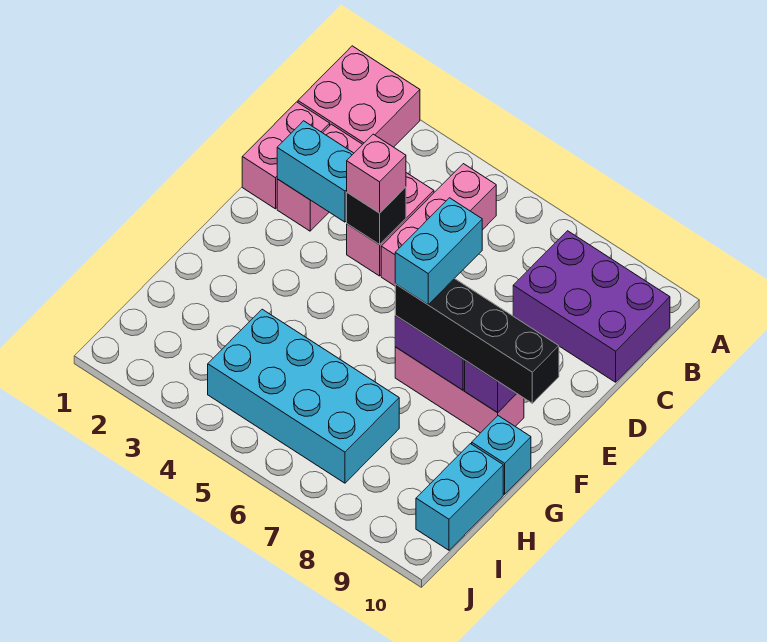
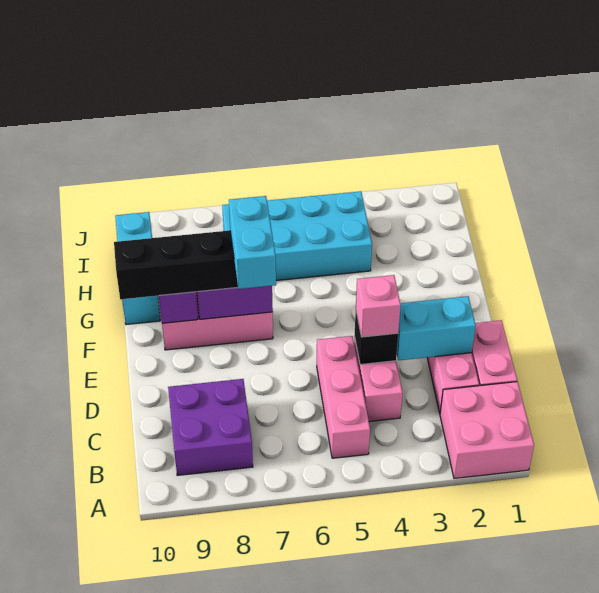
purple brick B8:C10 level 1 -> purple brick B8:C9 level 1

